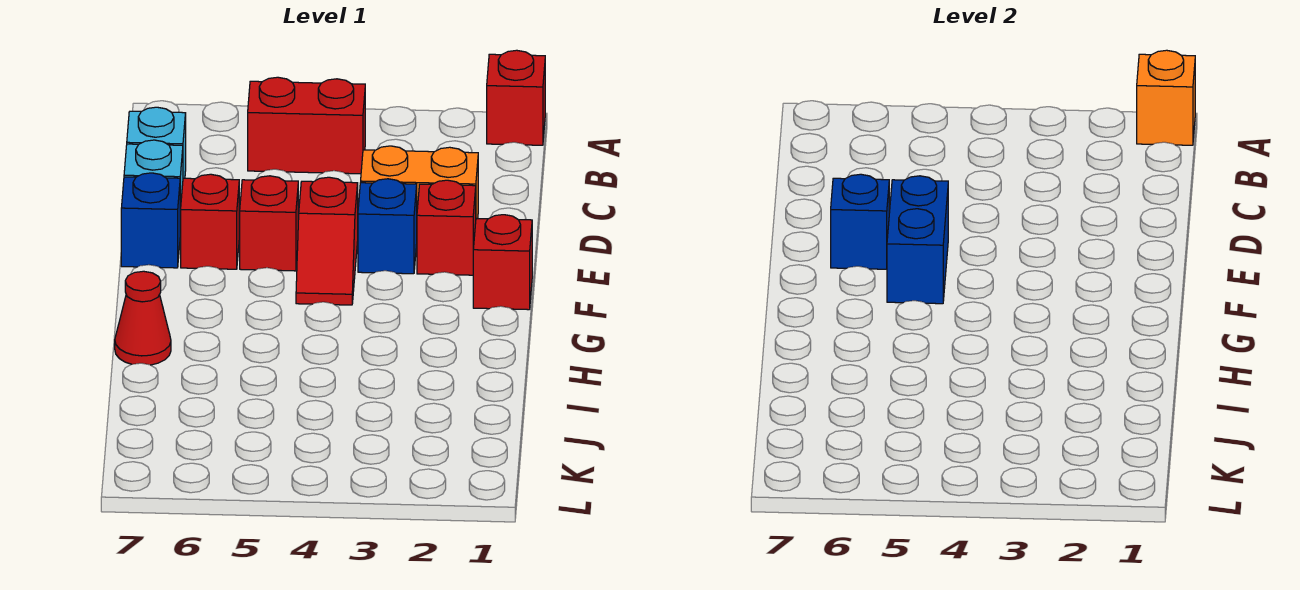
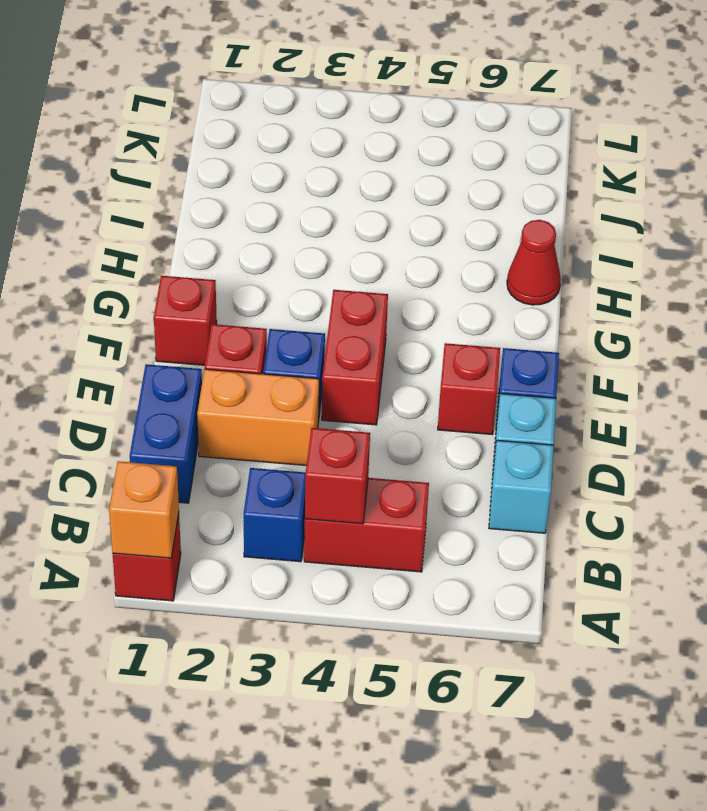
red slope E4:F4 level 1 top E -> red brick E4:F4 level 1
red brick E5 level 1 -> red brick B4 level 2
blue brick E5:F5 level 2 -> blue brick C1:D1 level 1
blue brick E6 level 2 -> blue brick B3 level 1

